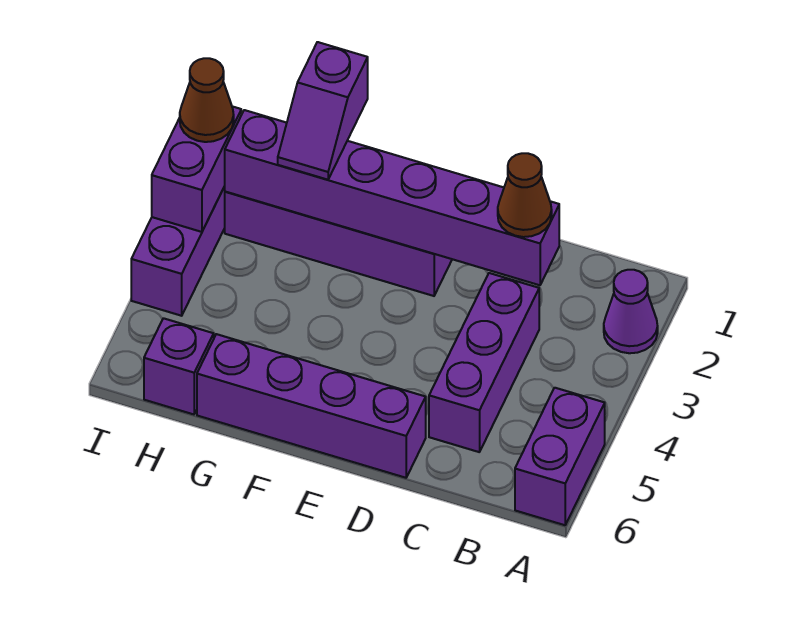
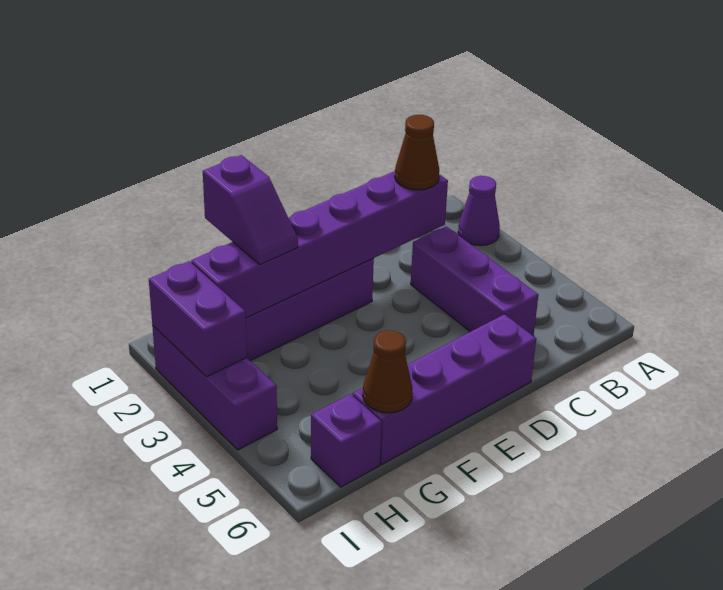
purple brick A5:A6 level 1 -> none
brown cone I2 level 3 -> brown cone G6 level 2

